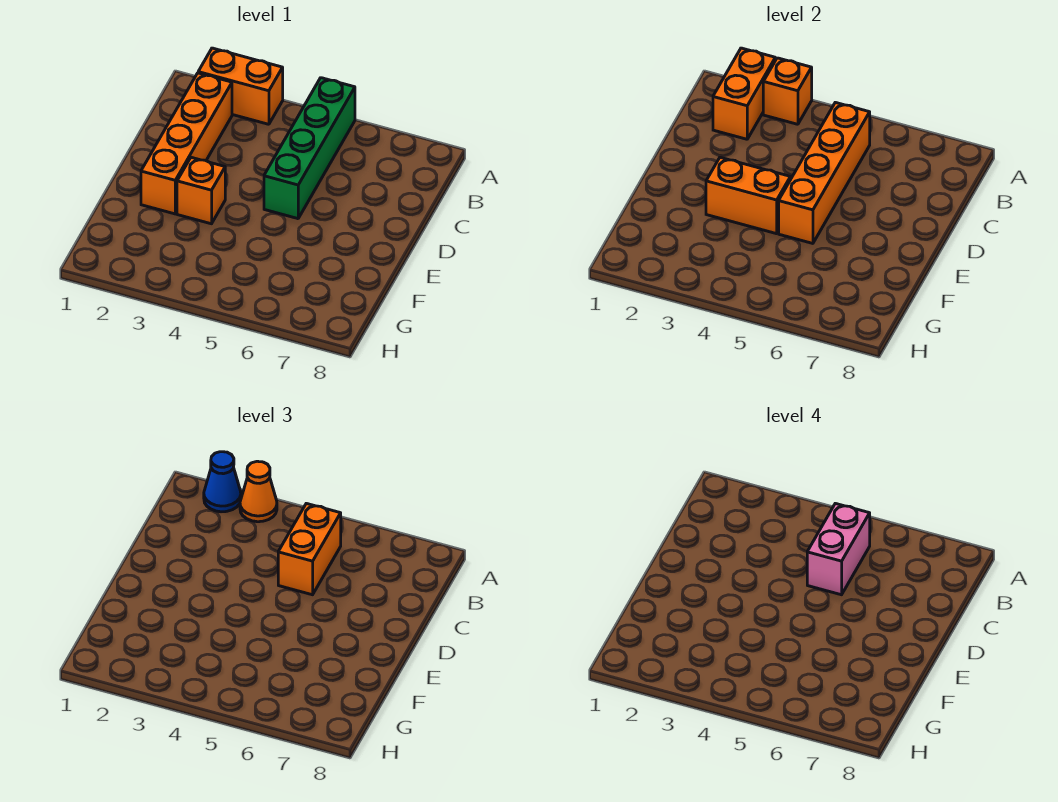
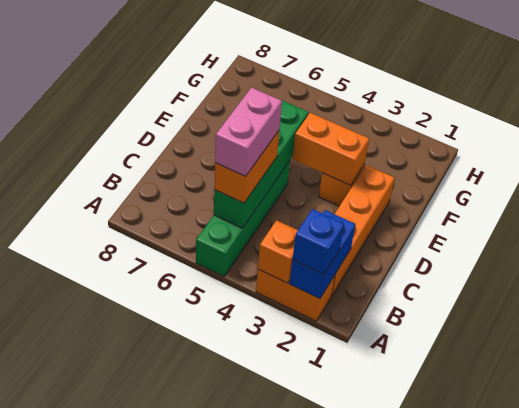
orange brick A2:B2 level 2 -> blue brick A2:B2 level 2
blue cone A2 level 3 -> blue brick A2 level 3
orange cone A3 level 3 -> none
orange brick B5:E5 level 2 -> green brick B5:E5 level 2

